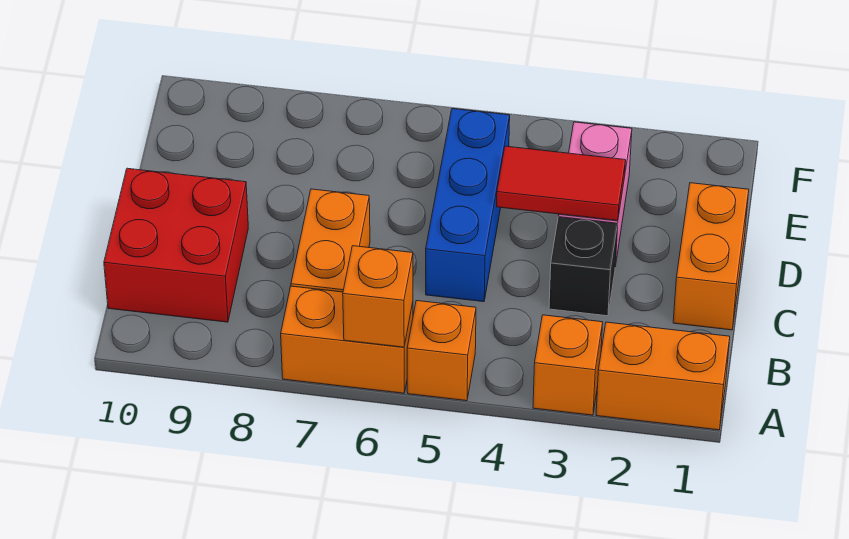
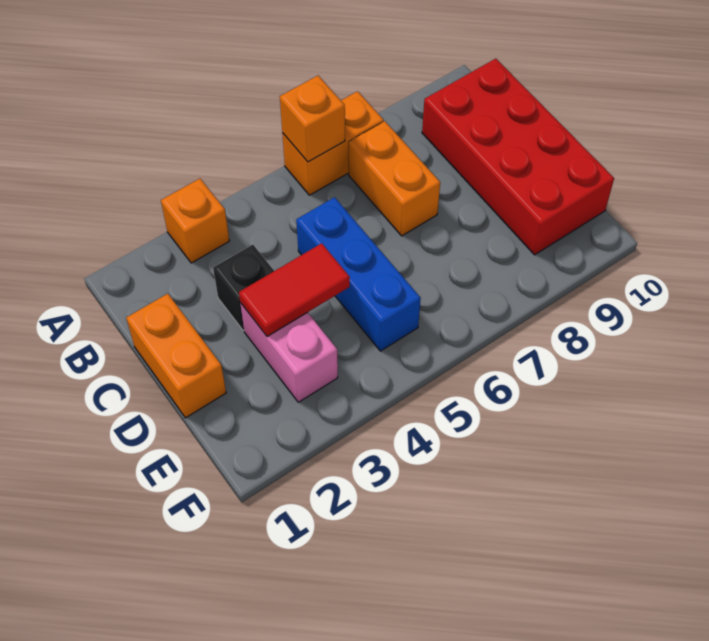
orange brick A1:A2 level 1 -> none
orange brick A5 level 1 -> none
red brick B9:C10 level 1 -> red brick B9:E10 level 1

